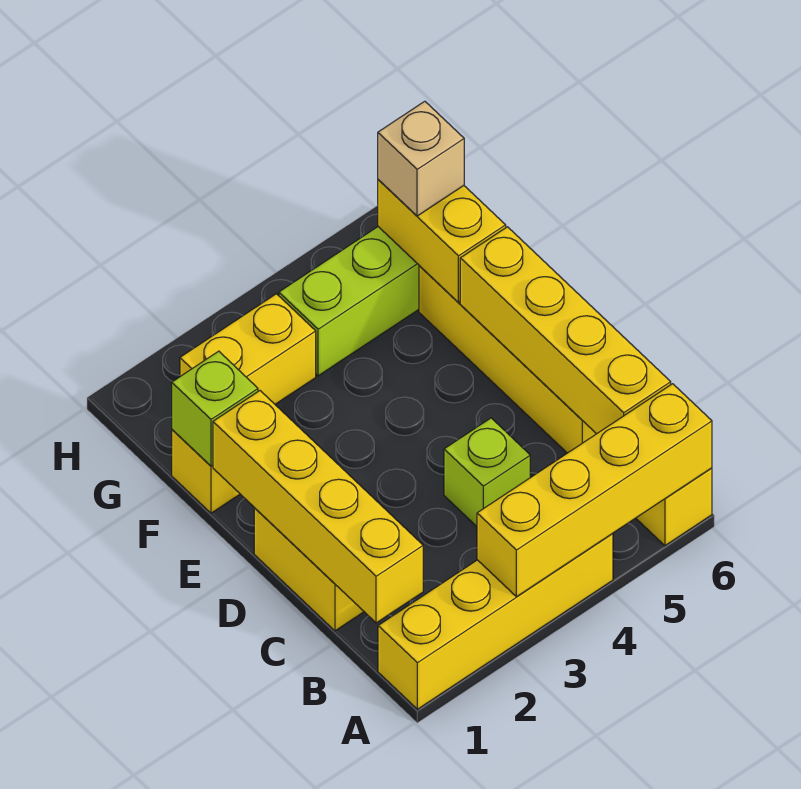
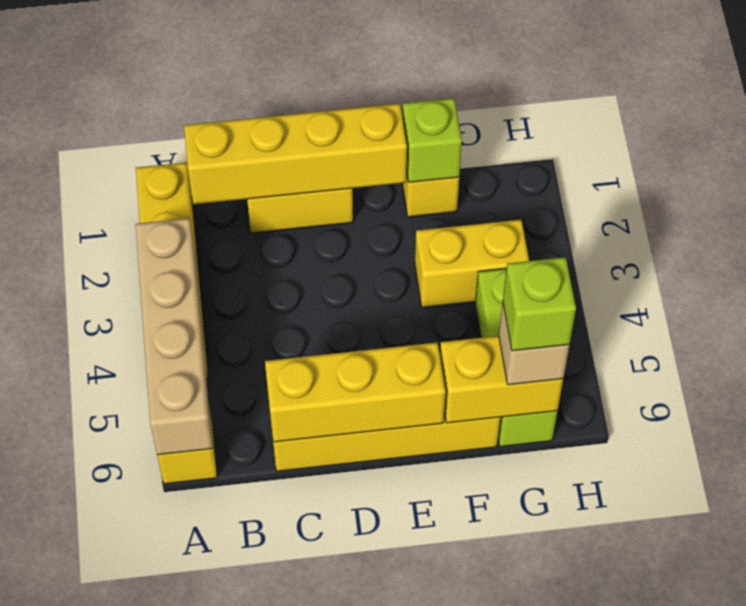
yellow brick A3:A6 level 2 -> tan brick A3:A6 level 2
yellow brick B6:E6 level 2 -> yellow brick C6:E6 level 2
lime brick C4 level 1 -> lime brick G6 level 4
yellow brick G2:G3 level 1 -> yellow brick F3:G3 level 1

